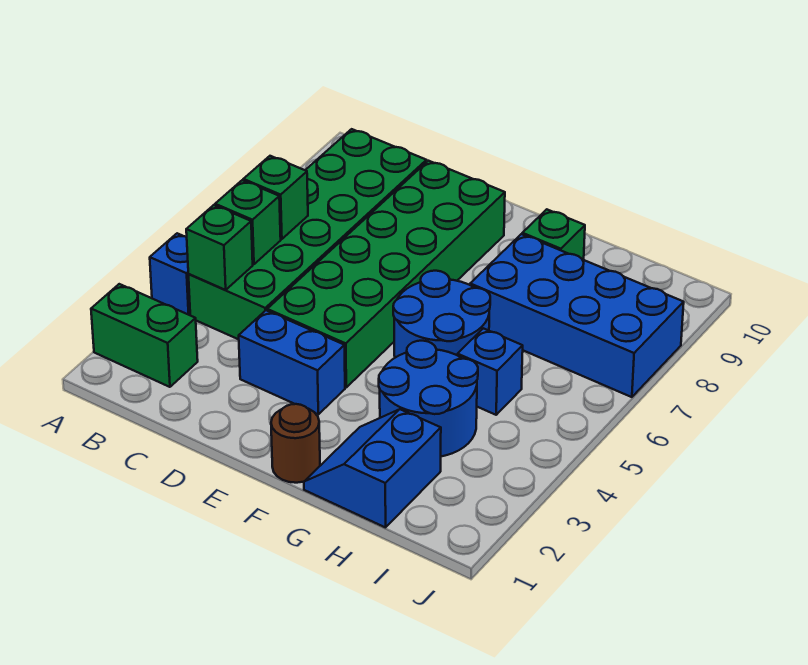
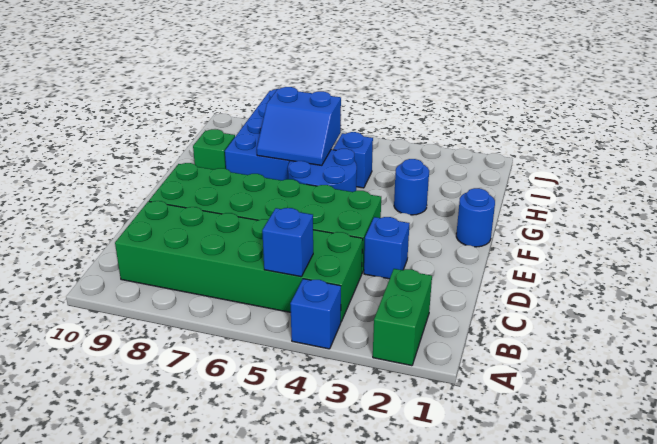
green brick B4 level 2 -> none
green brick B5 level 2 -> blue brick B5 level 2
green brick B6 level 2 -> none
blue brick D3:E3 level 1 -> blue brick D3 level 1
brown round brick F1 level 1 -> blue round brick F1 level 1
blue slope G1:H2 level 1 top H -> blue slope G6:H7 level 2 top H
blue round brick G3:H4 level 1 -> blue round brick G3 level 1

